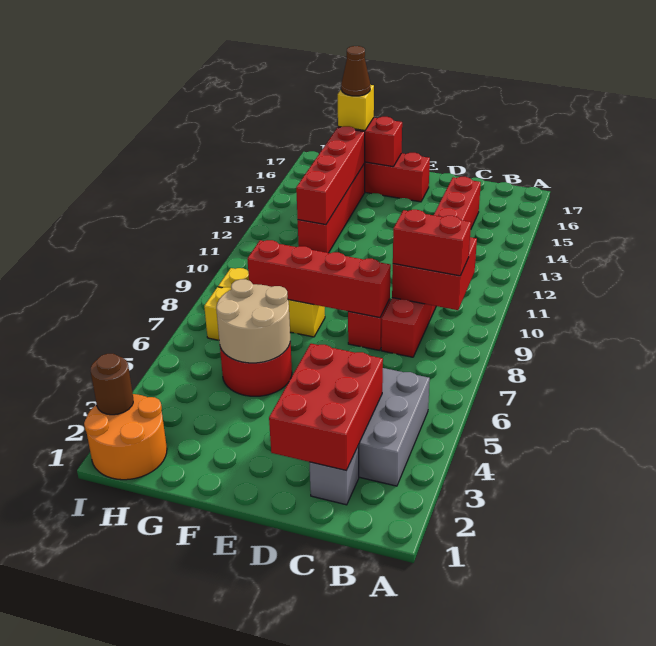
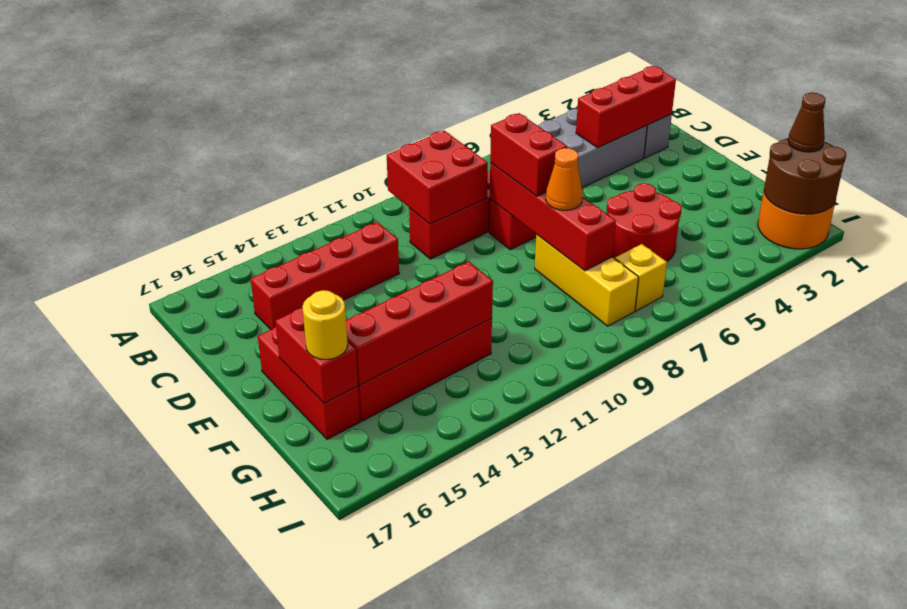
red brick B9:C9 level 3 -> red brick D8:E8 level 3
red brick C2:D4 level 2 -> red brick C2:C4 level 2
tan round brick F5:G6 level 2 -> none
none -> orange cone F8 level 3
yellow brick G16 level 3 -> yellow round brick G16 level 3
brown cone G16 level 4 -> brown cone H1 level 3
brown round brick I2 level 2 -> brown round brick H1:I2 level 2

